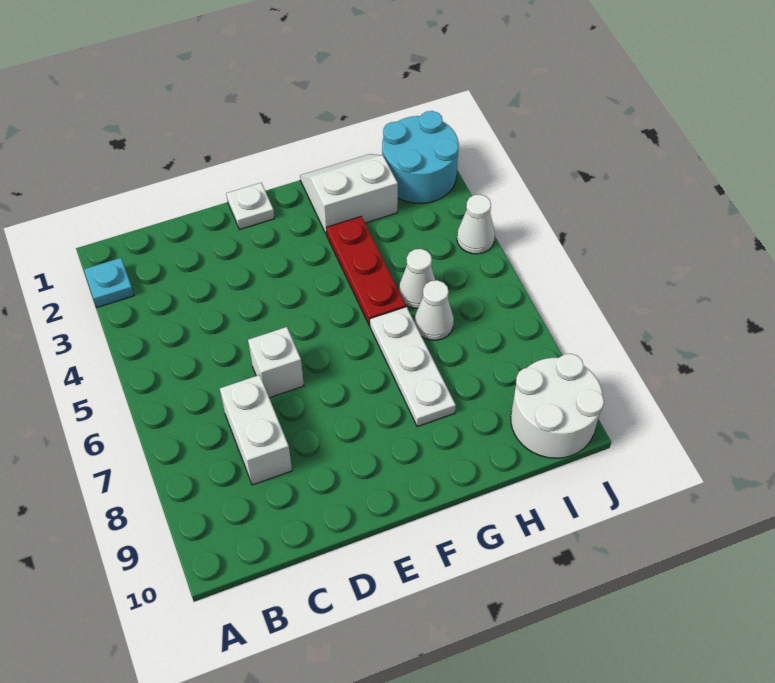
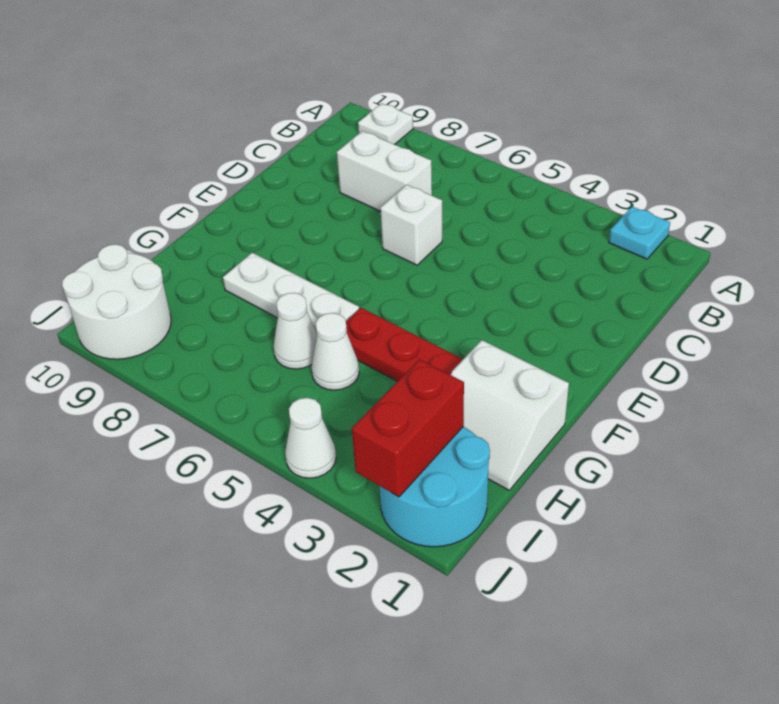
white plate E1 level 1 -> white plate A9 level 1
white slope G1:H2 level 1 top 2 -> white slope G1:H2 level 1 top G
none -> red brick I2:J2 level 2

